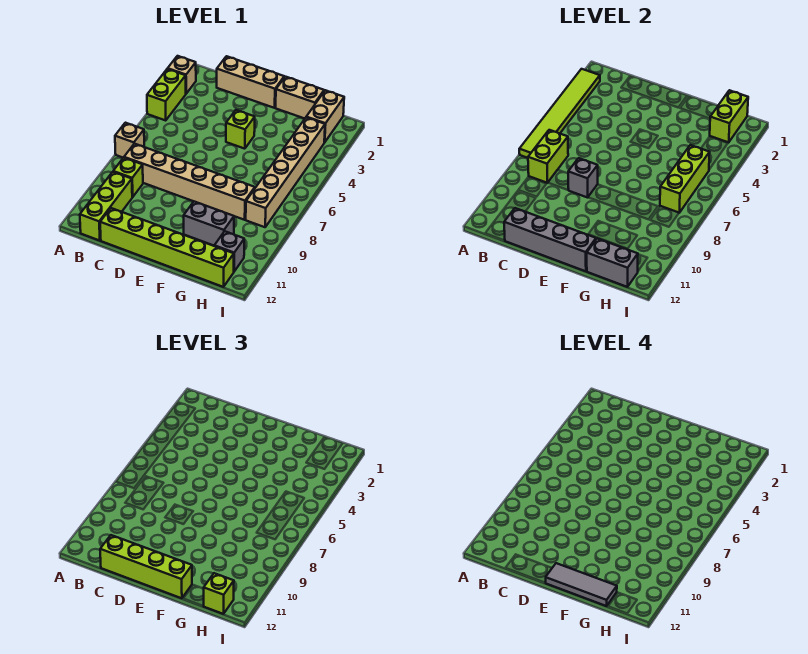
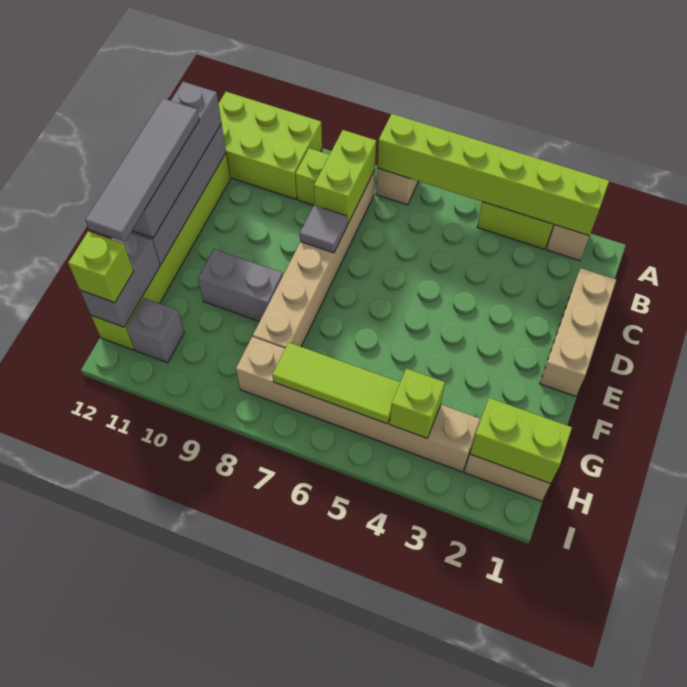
lime tile A2:A7 level 2 -> lime brick A2:A7 level 2
lime brick B7:B8 level 2 -> lime brick B8:C8 level 2
lime brick B10:B12 level 1 -> lime brick A10:B12 level 1
lime brick C12:F12 level 3 -> grey brick C12:F12 level 3
grey brick D8 level 2 -> grey tile D8 level 2
lime brick E4 level 1 -> lime brick H4 level 2
grey tile E12:G12 level 4 -> grey tile D12:G12 level 4
tan brick F1:G1 level 1 -> none
grey brick F10:G10 level 1 -> grey brick F9:F10 level 1
lime brick H5:H7 level 2 -> lime tile H5:H7 level 2

